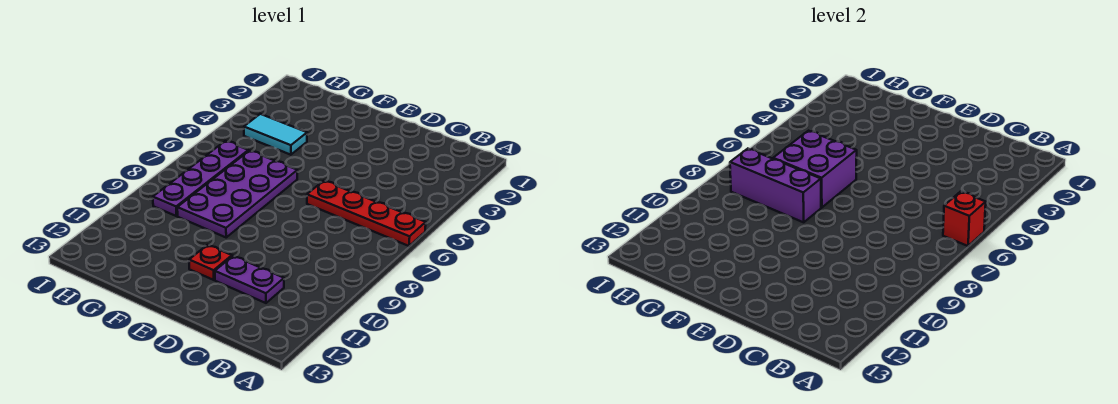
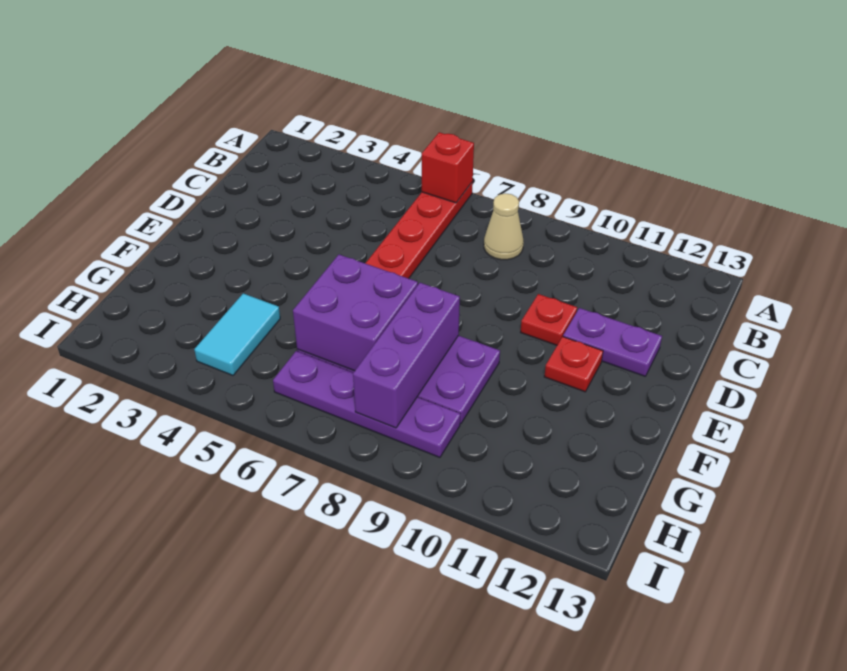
none -> tan cone B8 level 1
purple plate C11:D11 level 1 -> purple plate D11:D12 level 1
none -> red plate D10 level 1

